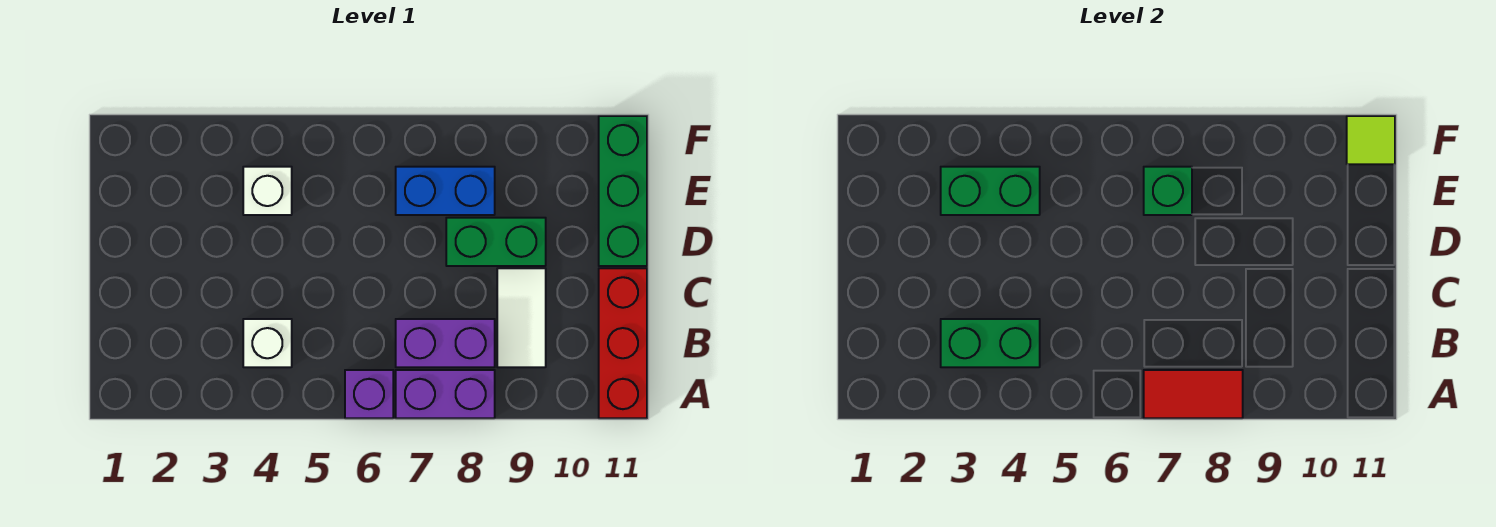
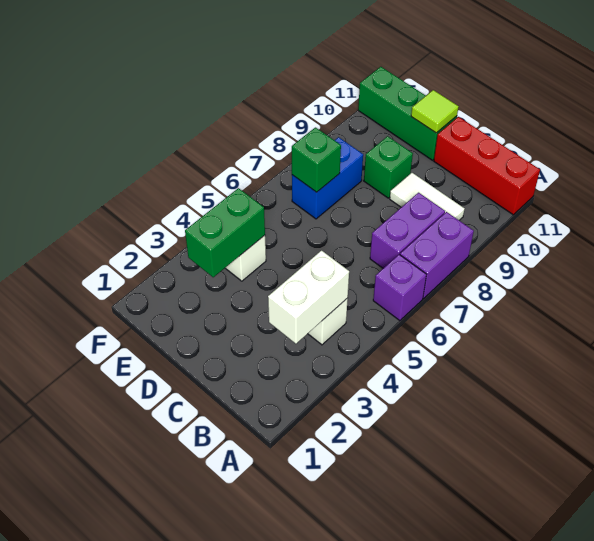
red tile A7:A8 level 2 -> none
green brick B3:B4 level 2 -> white brick B3:B4 level 2
green brick D8:D9 level 1 -> green brick D9 level 1
lime tile F11 level 2 -> lime tile D11 level 2

